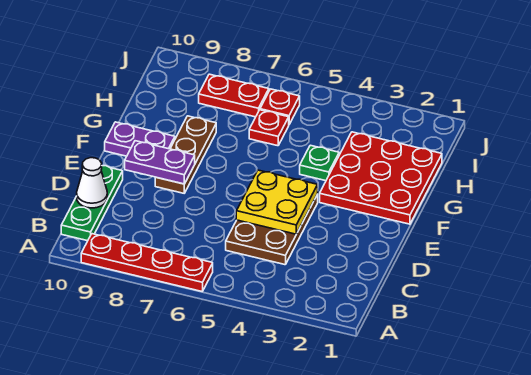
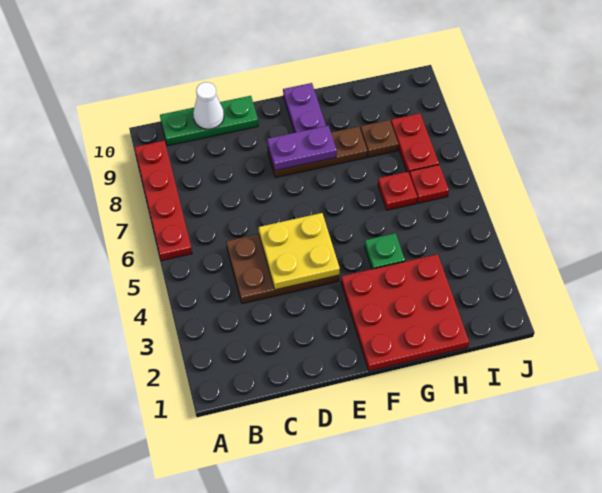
purple plate E8:E9 level 2 -> purple plate E8:F8 level 2
none -> brown plate H8 level 1

